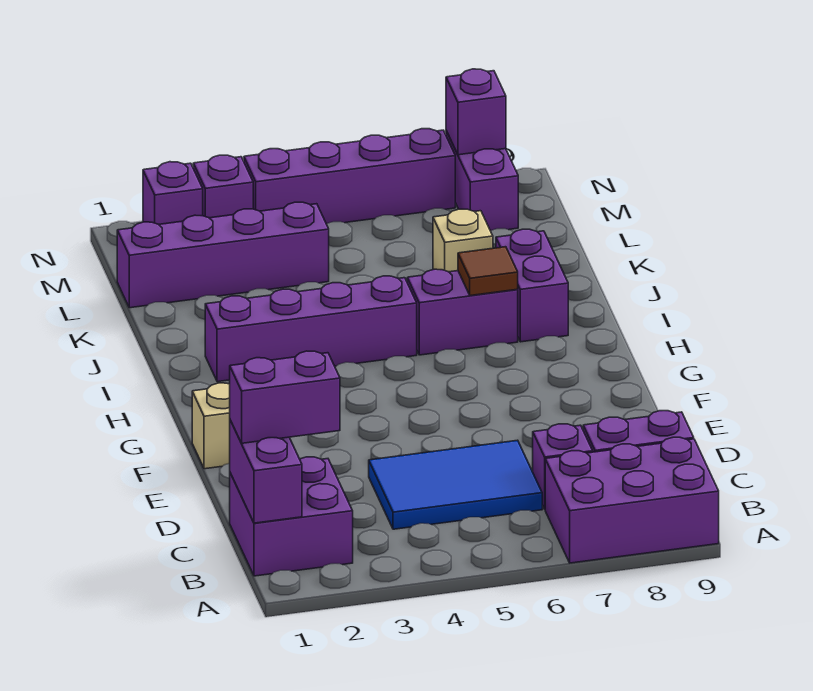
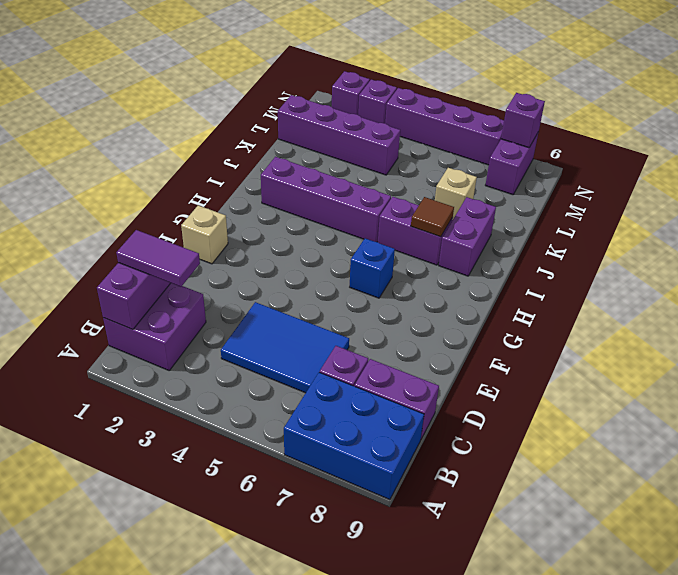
purple brick A7:B9 level 1 -> blue brick A7:B9 level 1
purple brick C1:C2 level 3 -> purple tile C1:C2 level 3
none -> blue brick G6 level 1

